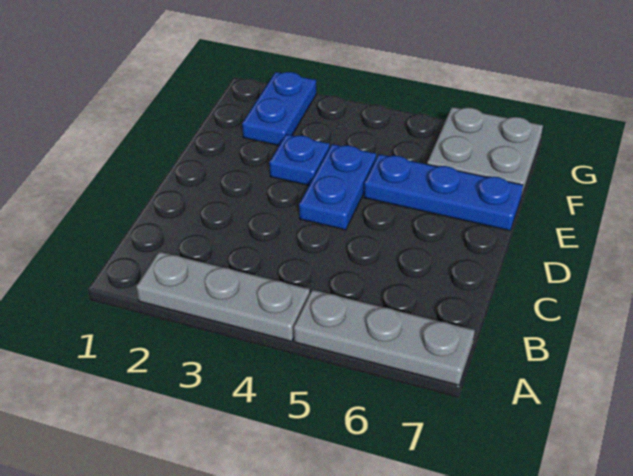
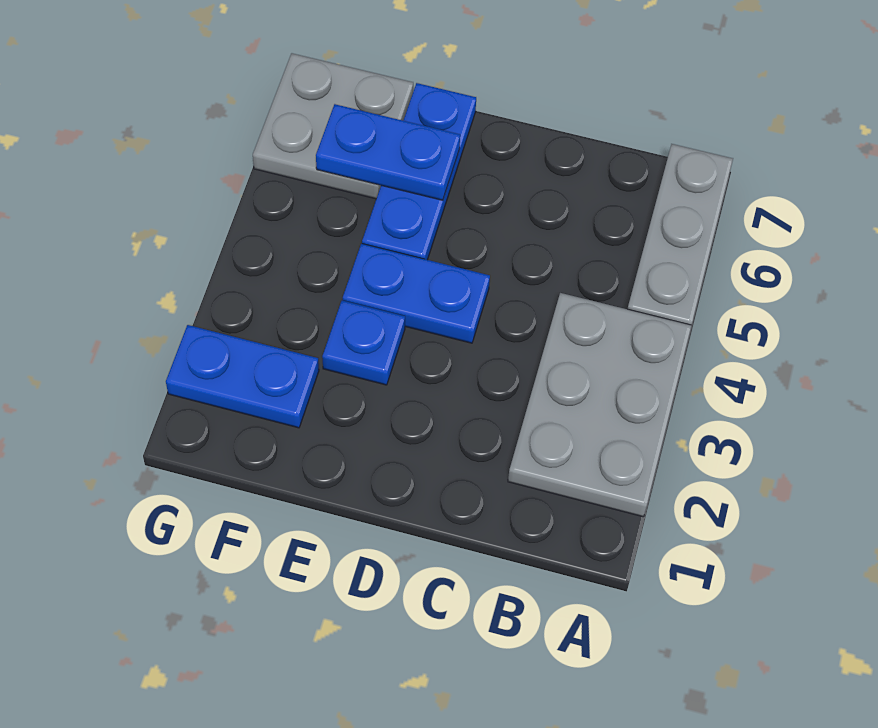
grey plate A2:A4 level 1 -> grey plate A2:B4 level 1
none -> blue plate E6:F6 level 2

